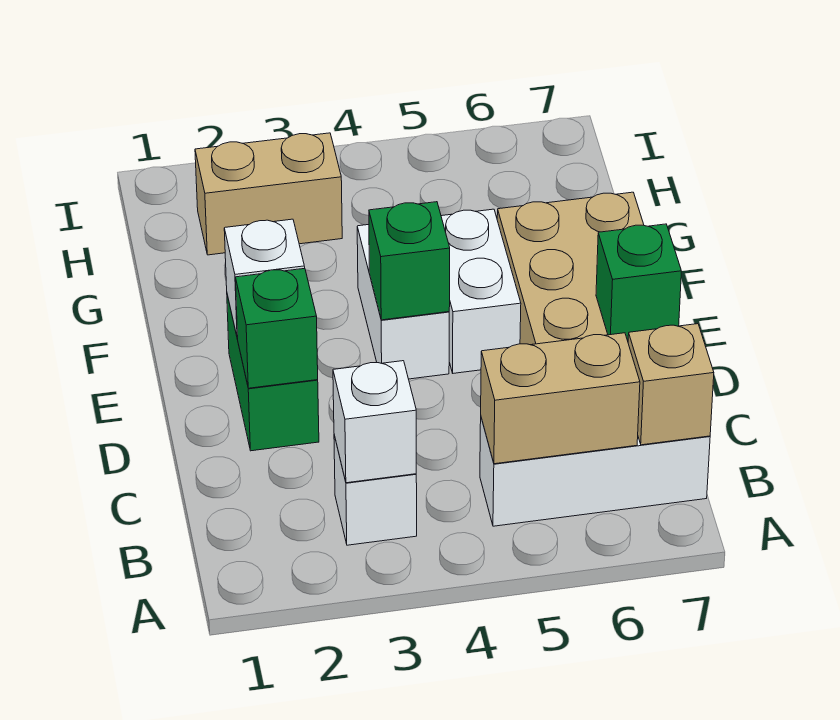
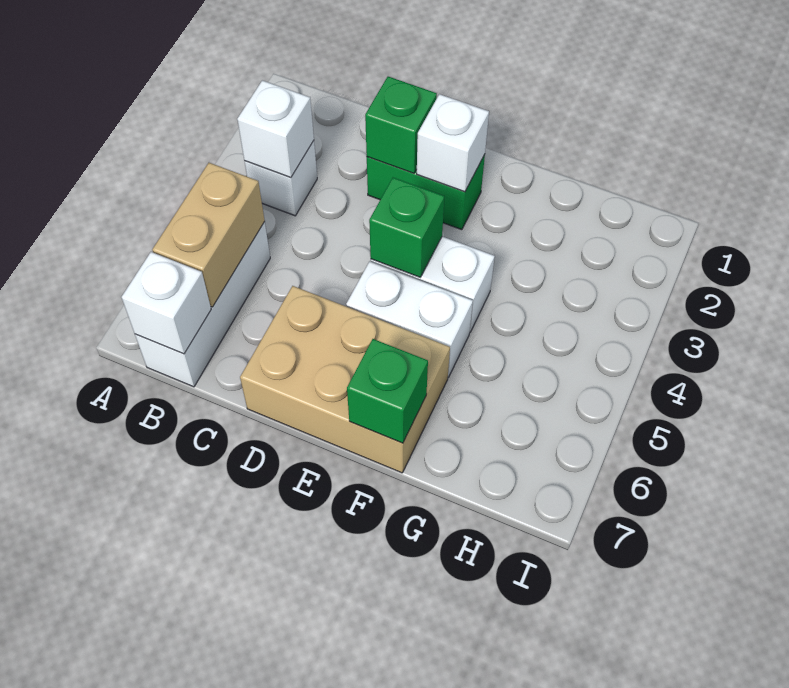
tan brick B7 level 2 -> white brick B7 level 2
green brick D7 level 2 -> green brick F7 level 2
tan brick H2:H3 level 1 -> none

